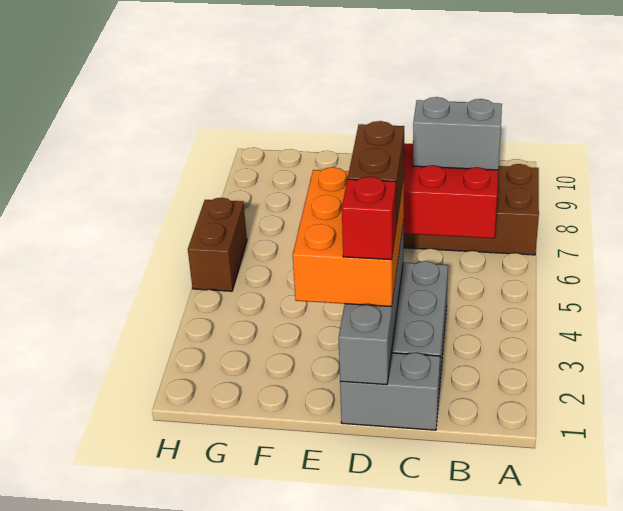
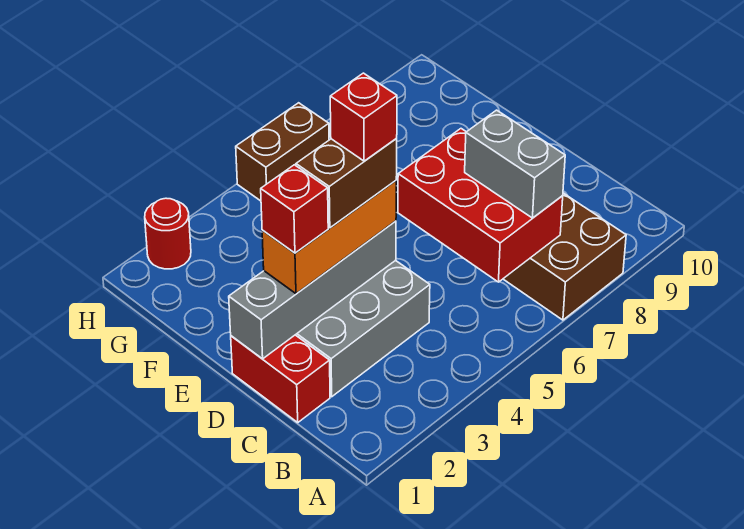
grey brick C1:D1 level 1 -> red brick C1:D1 level 1
orange brick D2:E4 level 3 -> orange brick D2:D4 level 3
none -> red brick D4 level 5
none -> red round brick H2 level 1

